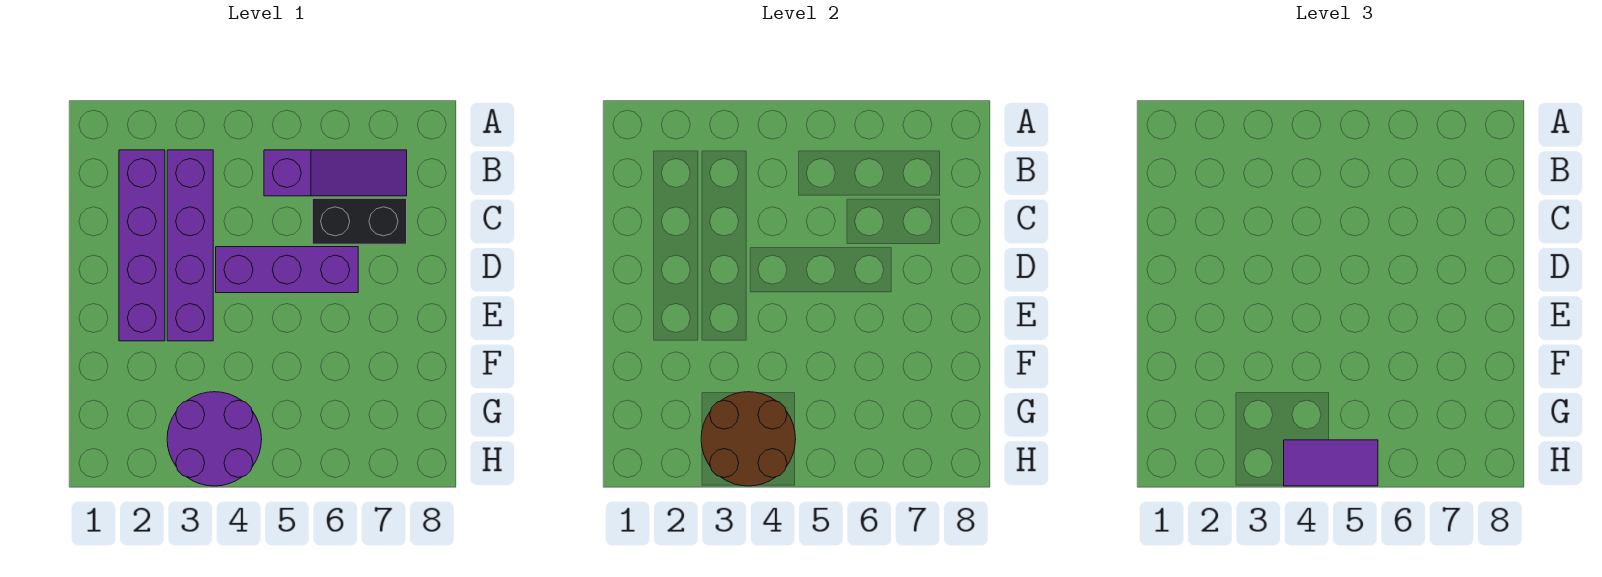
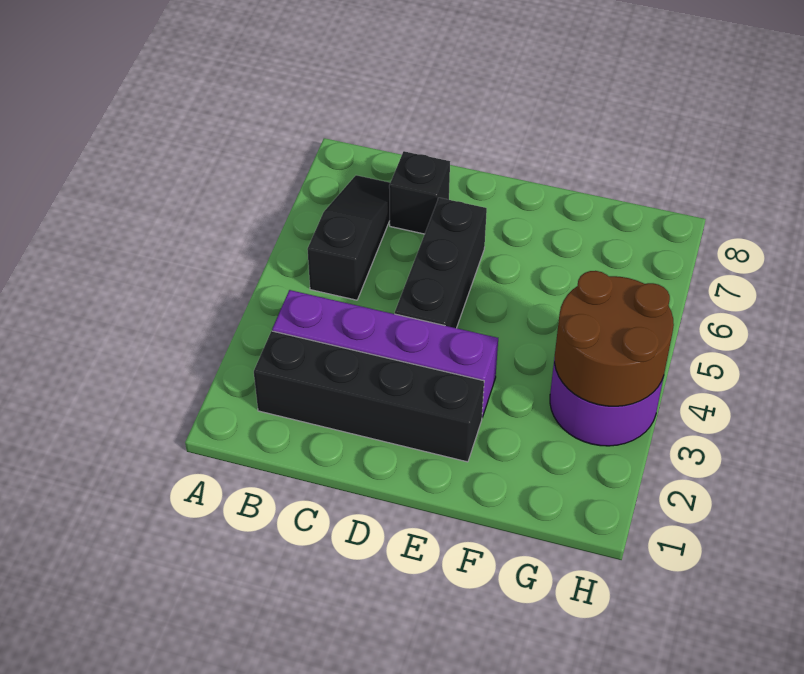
purple brick B2:E2 level 1 -> black brick B2:E2 level 1
purple slope B5:B7 level 1 top 5 -> black slope B5:B7 level 1 top 5
black brick C6:C7 level 1 -> black brick C7 level 1
purple brick D4:D6 level 1 -> black brick D4:D6 level 1
purple tile H4:H5 level 3 -> none

